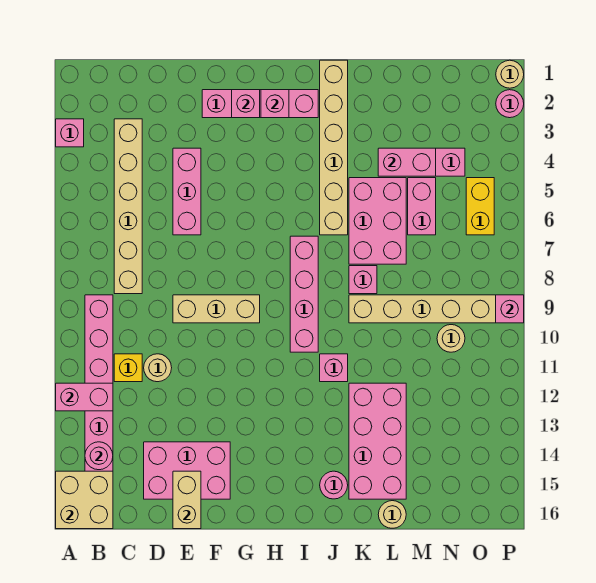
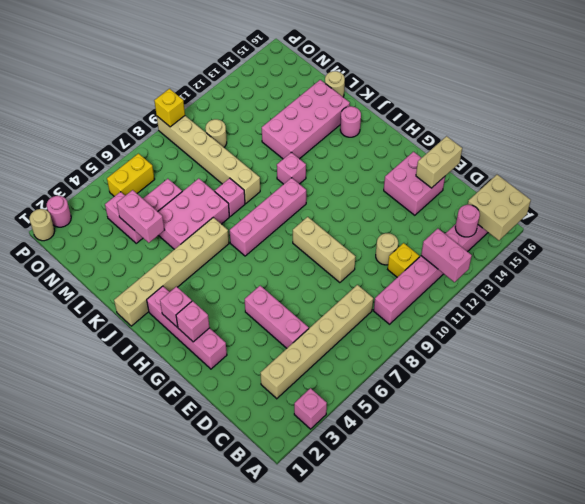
pink brick D14:F15 level 1 -> pink brick E14:F15 level 1
pink brick E4:E6 level 1 -> pink brick D5:F5 level 1
pink brick P9 level 2 -> yellow brick P9 level 2

